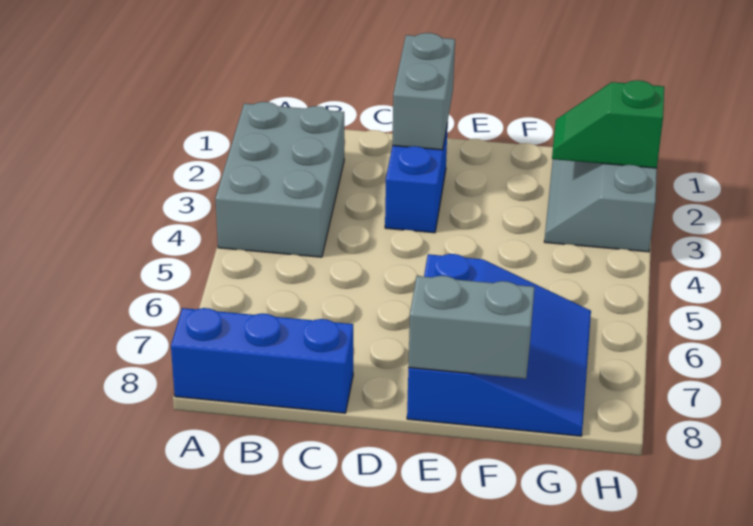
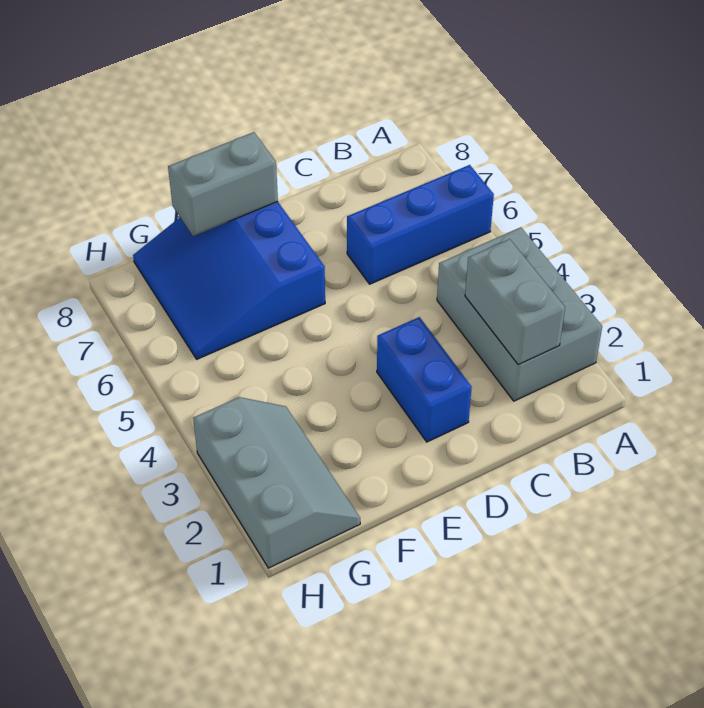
blue brick A8:C8 level 1 -> blue brick A6:C6 level 1
grey brick D1:D2 level 2 -> grey brick B2:B3 level 2
green slope G2:H2 level 2 top H -> none

